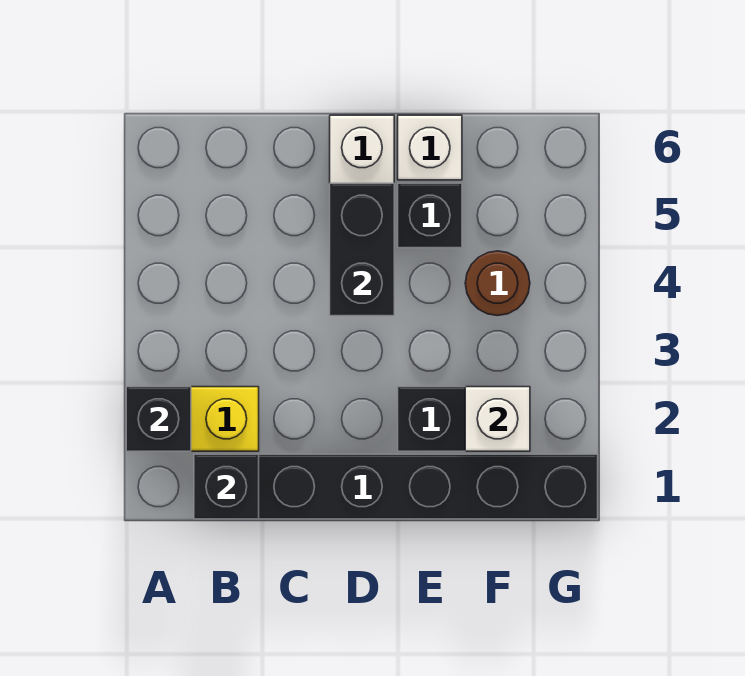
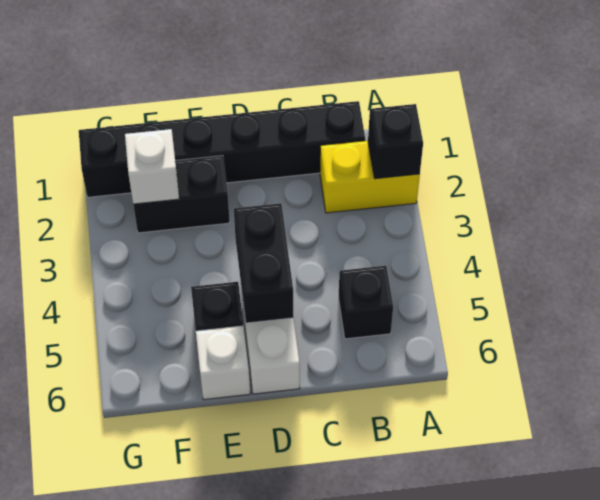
black brick B1 level 2 -> black brick B5 level 1
brown round brick F4 level 1 -> none

